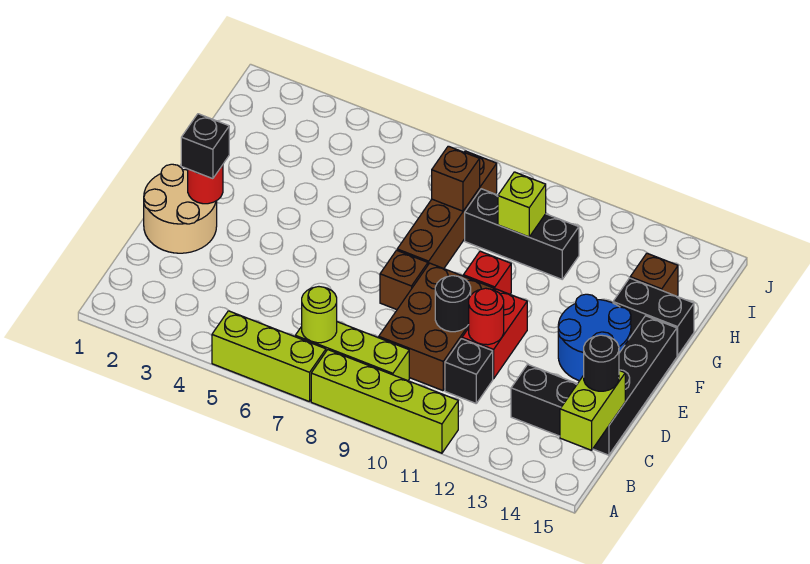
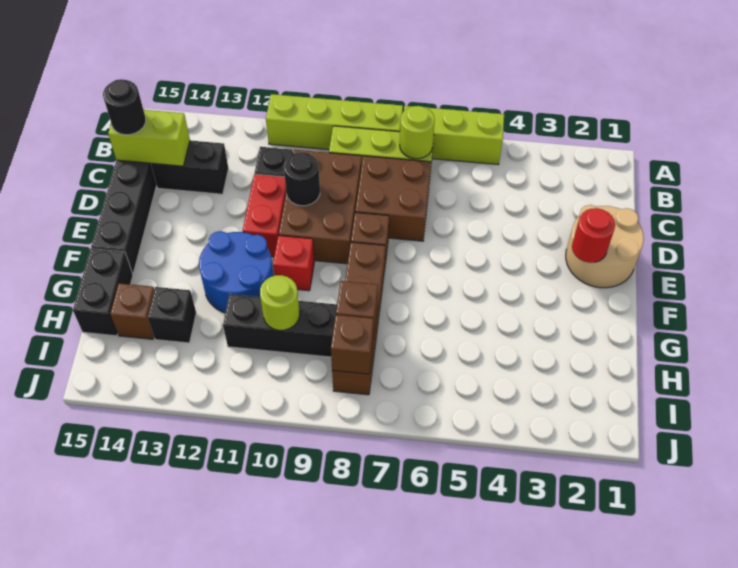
lime brick B15:C15 level 2 -> lime brick C14:C15 level 2
none -> brown brick C7:D8 level 1
red round brick D11 level 2 -> none
black brick E2 level 3 -> black brick H13 level 1
blue round brick E13:F14 level 1 -> blue round brick F11:G12 level 1
black brick G14:G15 level 1 -> black brick G15:H15 level 1
lime brick H10 level 2 -> lime round brick H10 level 2
none -> brown brick I8 level 2

